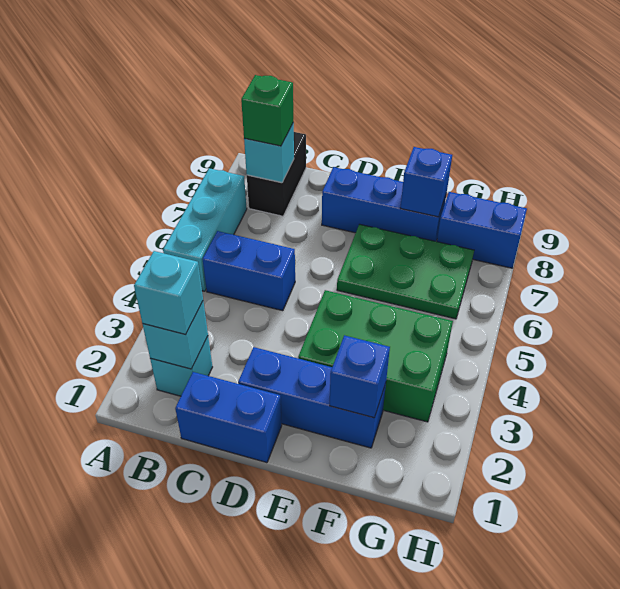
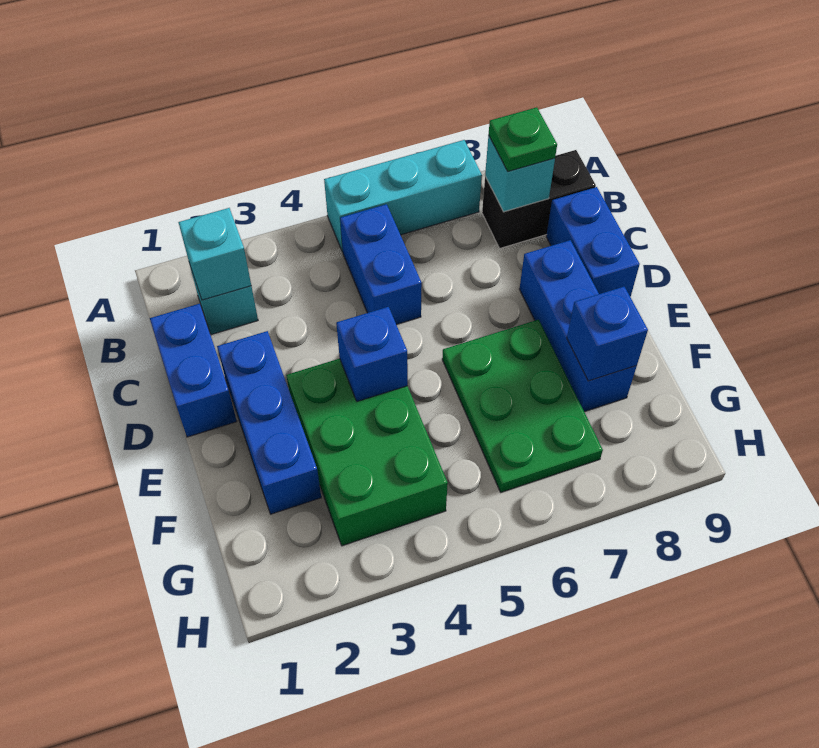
cyan brick B2 level 3 -> none
green brick B8 level 3 -> green plate B8 level 3
blue brick F2 level 2 -> blue brick E4 level 2
blue brick G8:H8 level 1 -> blue brick C9:D9 level 1

